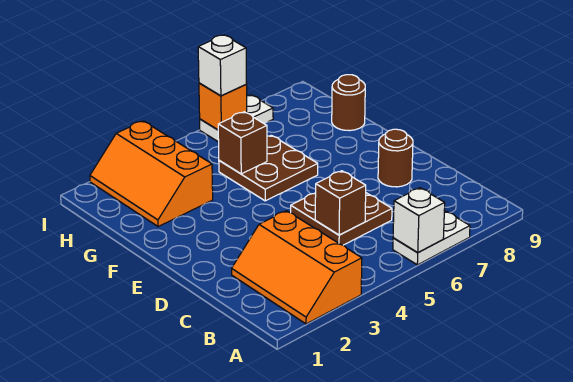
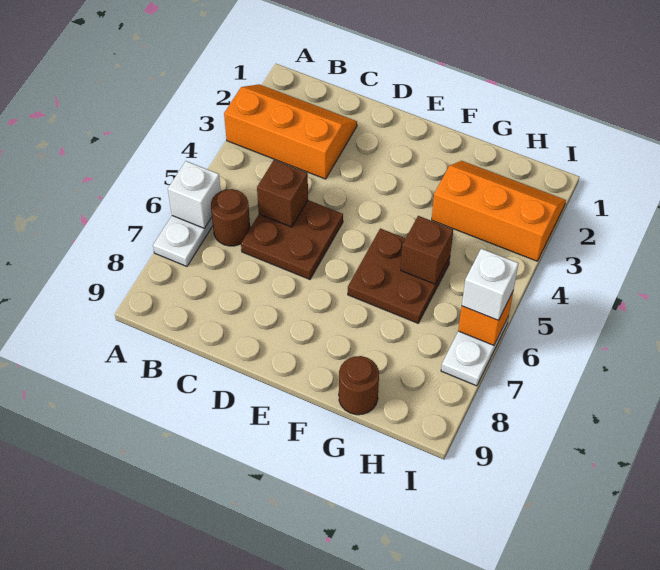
brown round brick D8 level 1 -> brown round brick B6 level 1

